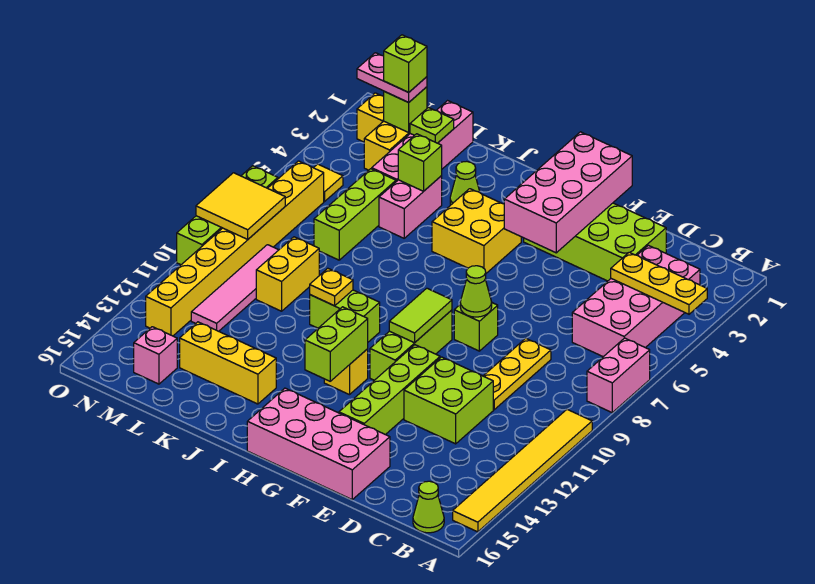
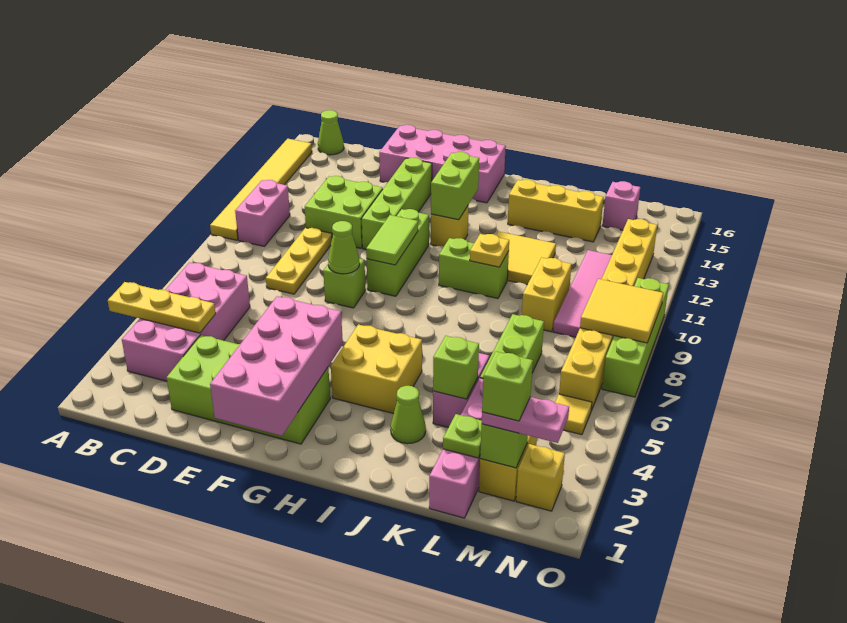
pink brick A7:A8 level 1 -> pink brick B10:B11 level 1
none -> yellow tile J11:K12 level 1

